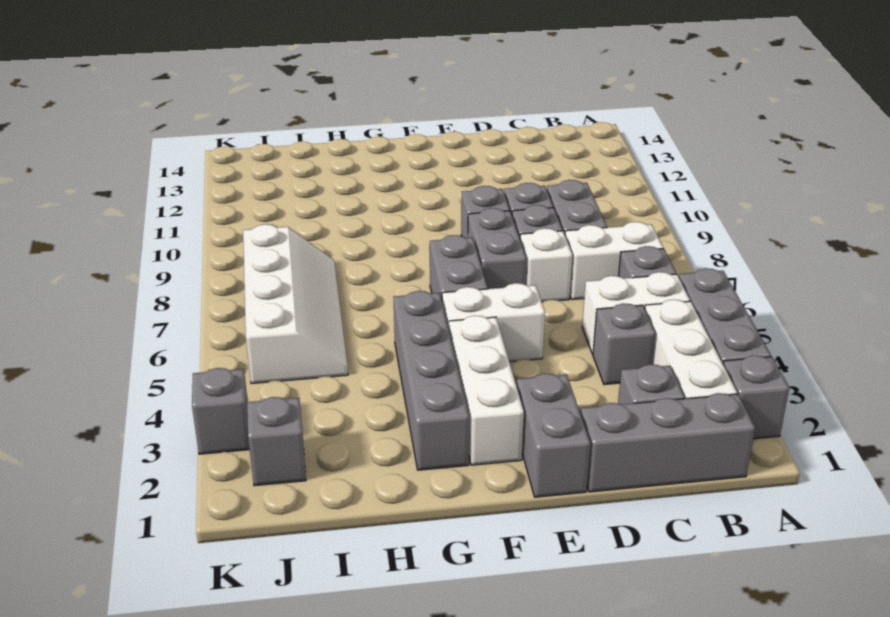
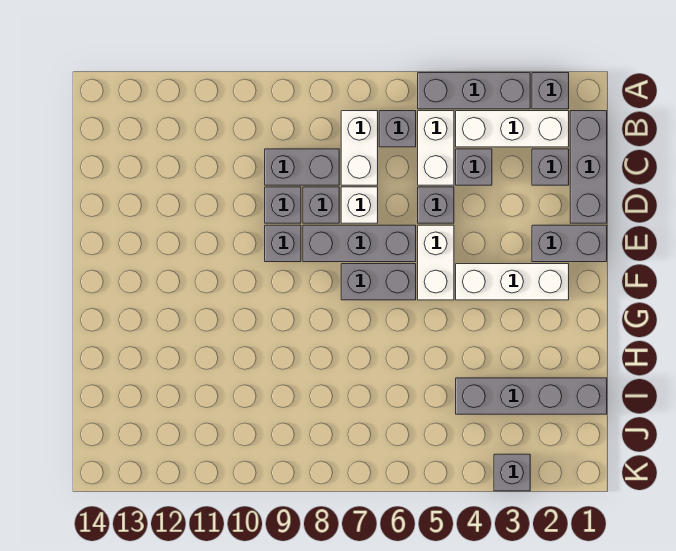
grey brick E7:E8 level 1 -> grey brick E6:E8 level 1
grey brick G2:G5 level 1 -> grey brick I1:I4 level 1
white slope I5:J8 level 1 top J -> none
grey brick J2 level 1 -> grey brick D5 level 1

